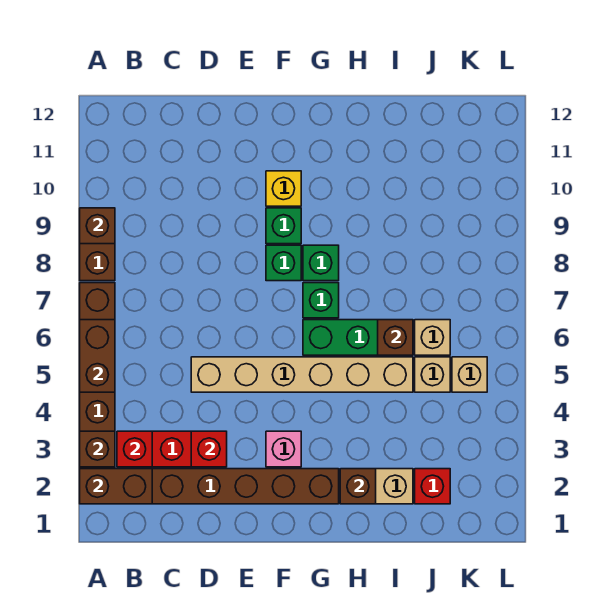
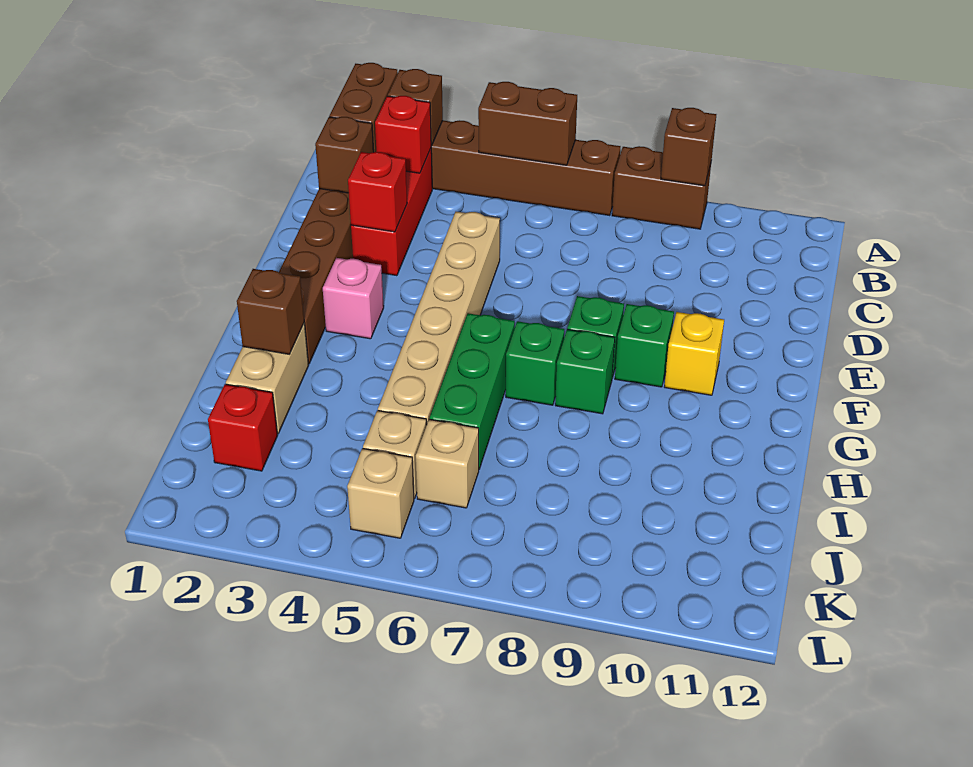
brown brick I6 level 2 -> brown brick C2 level 2

